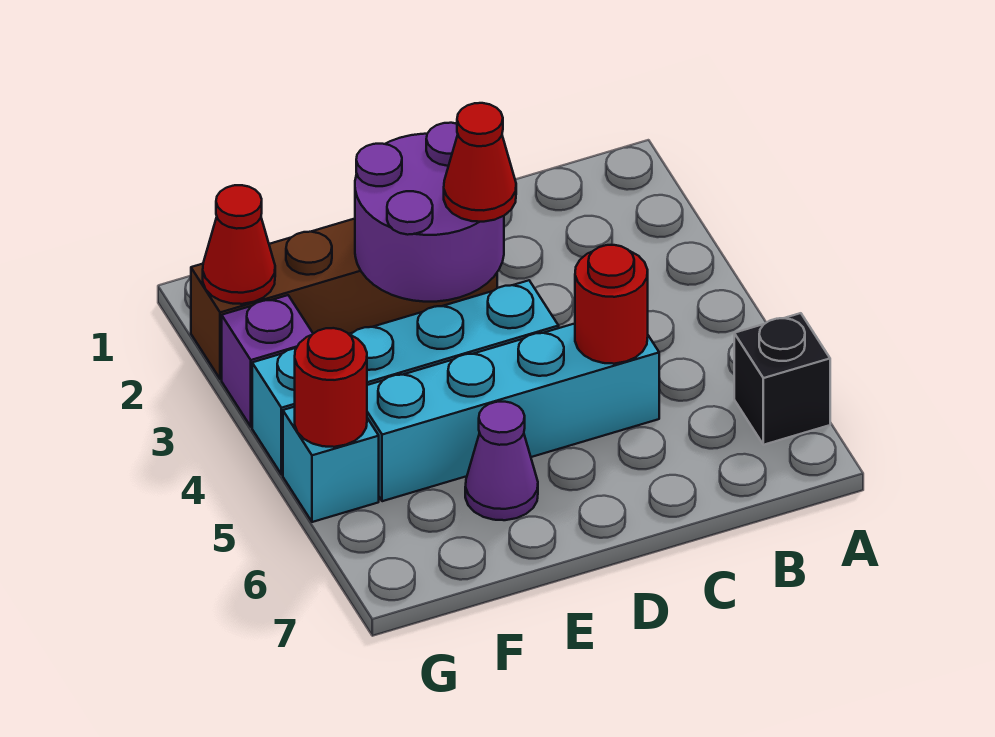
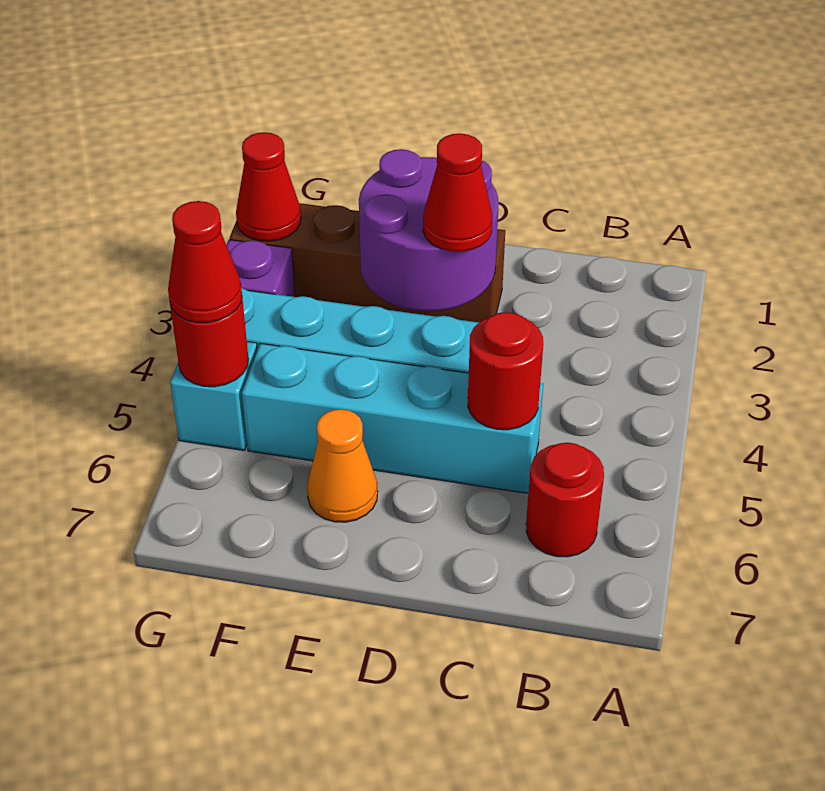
black brick A6 level 1 -> none
none -> red round brick B6 level 1
purple cone E6 level 1 -> orange cone E6 level 1
none -> red cone G5 level 3

